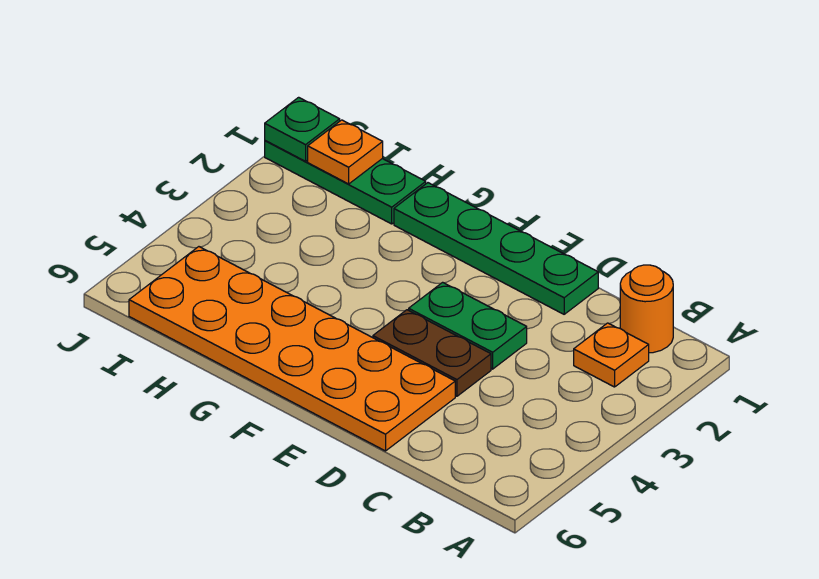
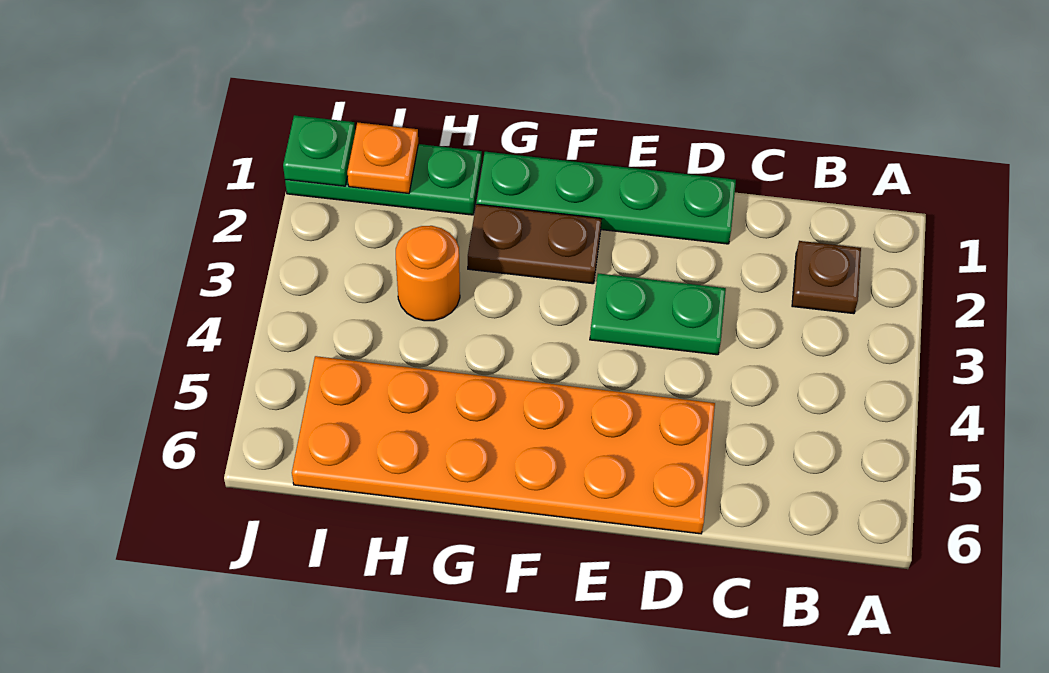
orange round brick B1 level 1 -> orange round brick H3 level 1
orange plate B2 level 1 -> brown plate B2 level 1
brown plate D4:E4 level 1 -> brown plate F2:G2 level 1

